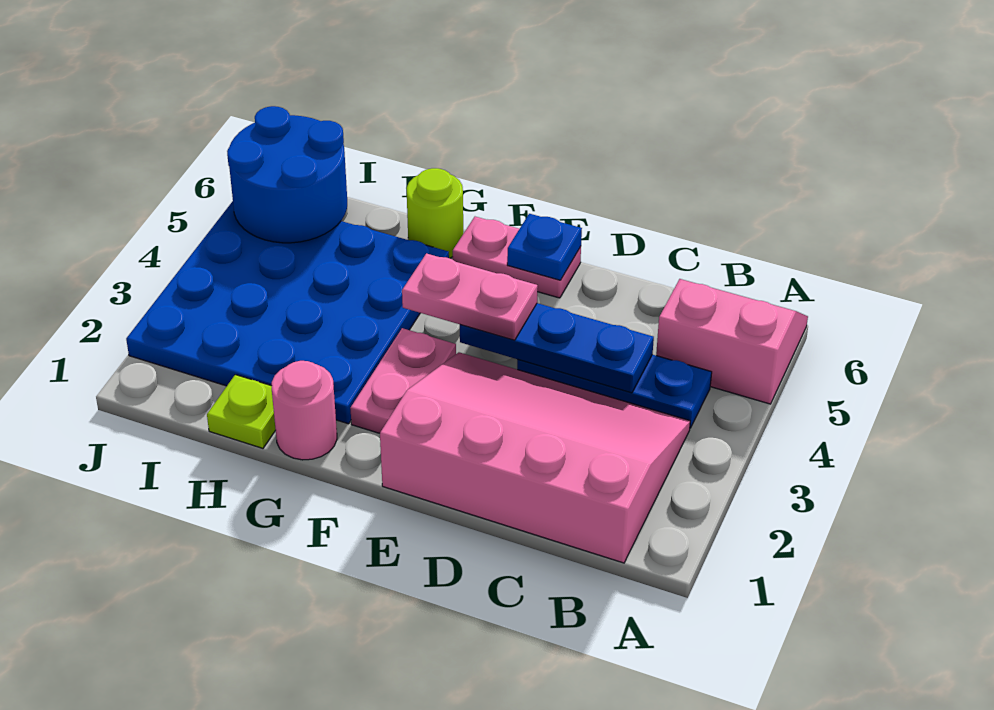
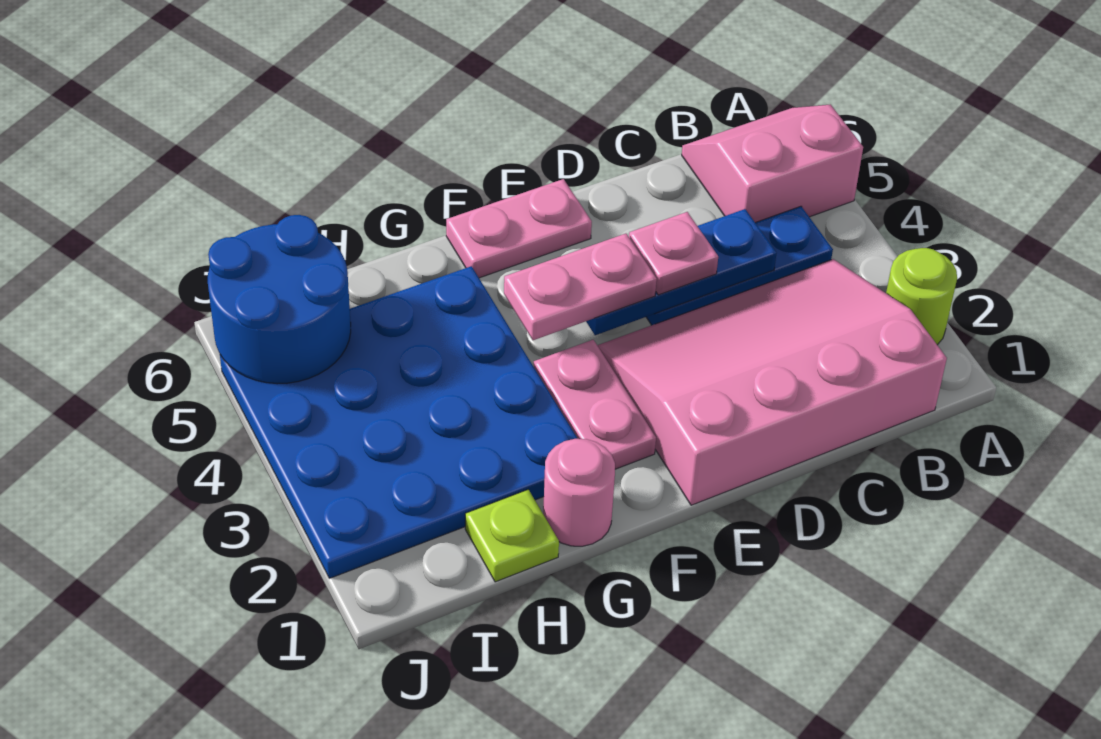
none -> pink plate D4 level 3
blue plate E6 level 2 -> none
lime round brick G6 level 1 -> lime round brick A2 level 1

